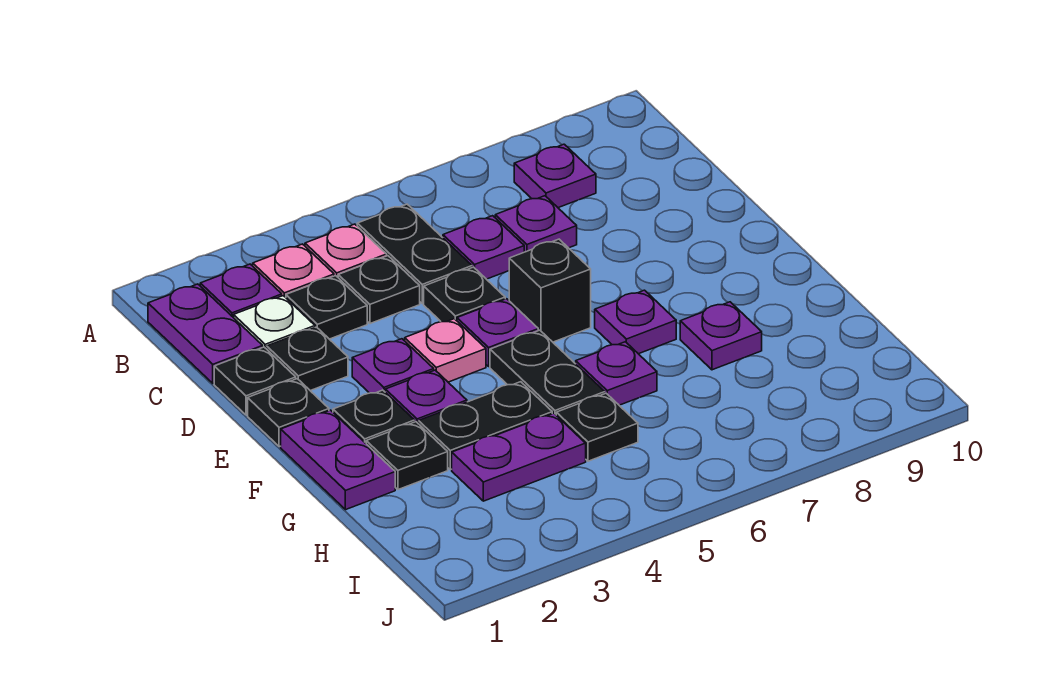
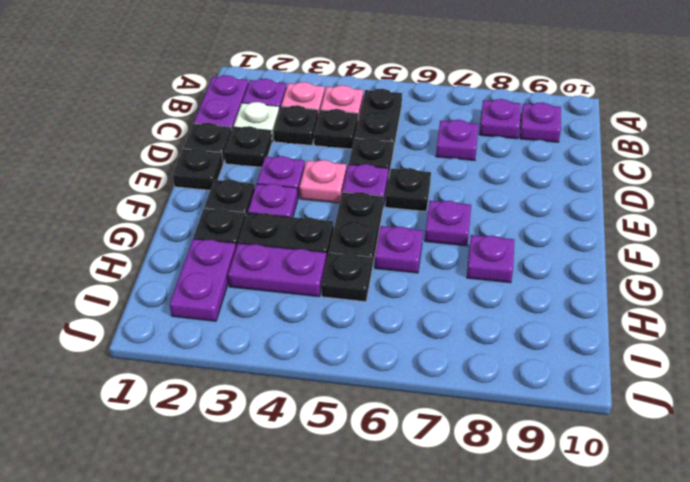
purple plate C6 level 1 -> purple plate B9 level 1
black brick E6 level 1 -> black plate E6 level 1
purple plate F1:G1 level 1 -> purple plate H2:I2 level 1

